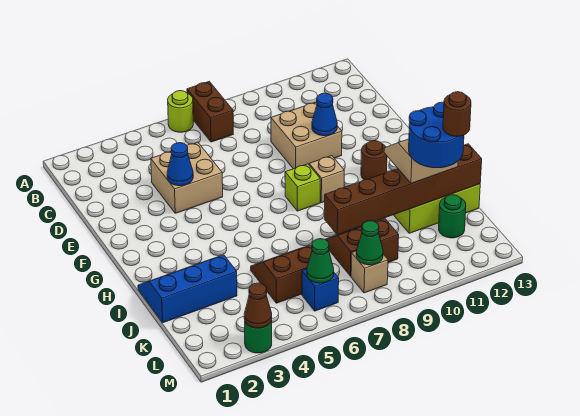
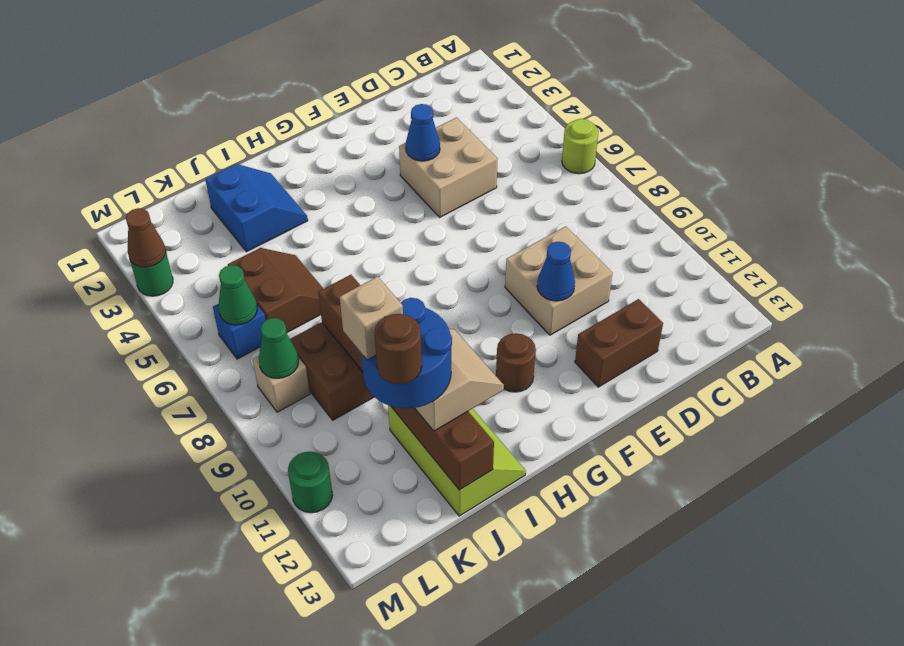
brown brick A7:B7 level 1 -> brown brick D12:E12 level 1
lime brick G8 level 1 -> none
tan brick G9 level 1 -> tan brick K11 level 5
blue slope I1:J3 level 1 top J -> blue slope I2:J3 level 1 top J
green round brick K12 level 1 -> green round brick M11 level 1

